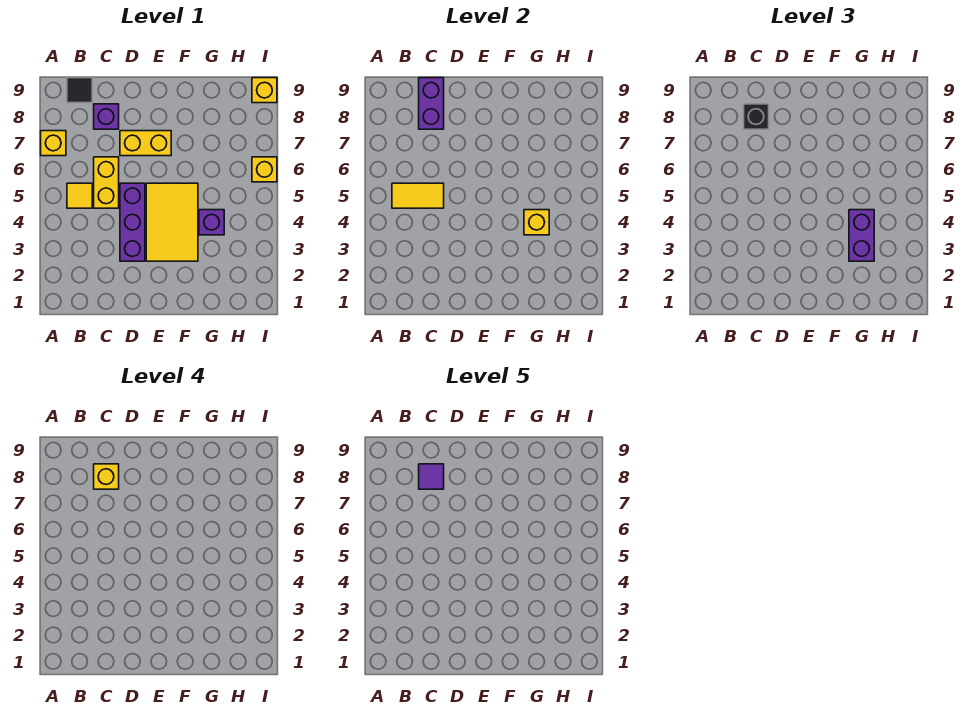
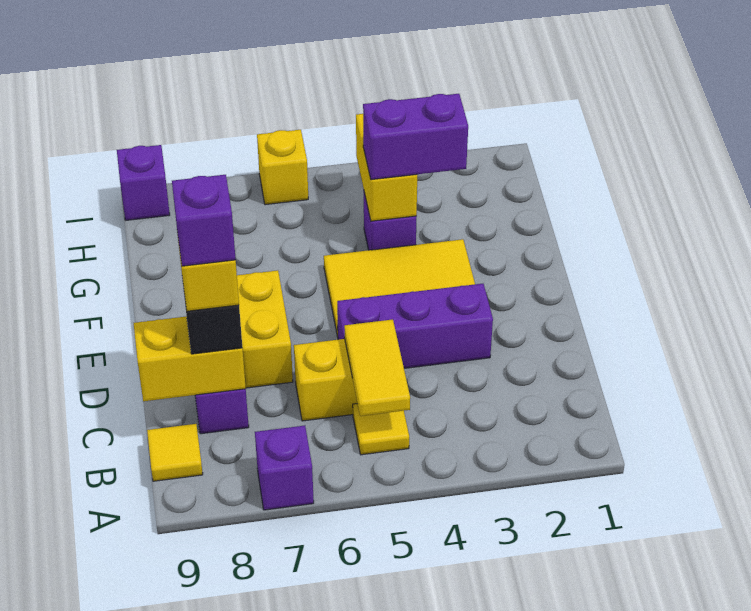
yellow brick A7 level 1 -> purple brick A7 level 1
black tile B9 level 1 -> yellow tile B9 level 1
purple brick C8:C9 level 2 -> yellow brick C8:C9 level 2
purple tile C8 level 5 -> purple brick C8 level 5
yellow brick G4 level 2 -> yellow brick G4:H4 level 2
yellow brick I9 level 1 -> purple brick I9 level 1

